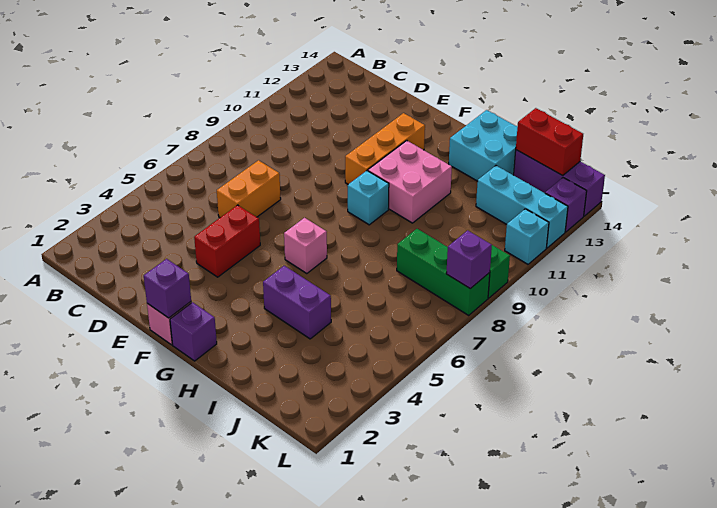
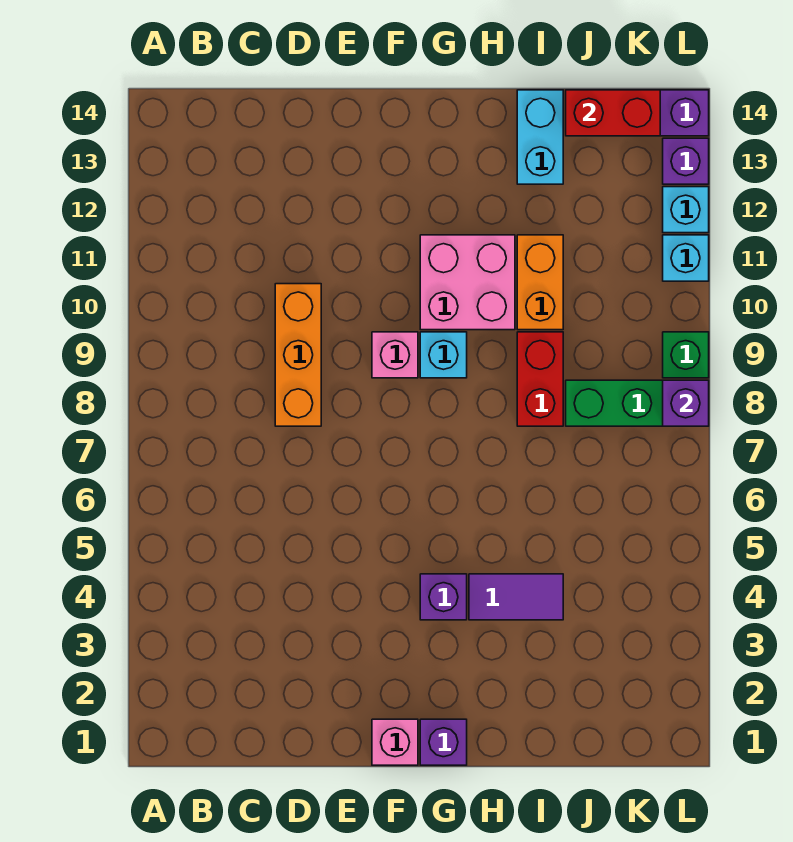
orange brick D6:D7 level 1 -> orange brick I10:I11 level 1
red brick E4:E5 level 1 -> red brick I8:I9 level 1
purple brick F1 level 2 -> purple brick G4 level 1
orange brick F10:F12 level 1 -> orange brick D8:D10 level 1
pink brick G6 level 1 -> pink brick F9 level 1
purple brick H4:I4 level 1 -> purple tile H4:I4 level 1
cyan brick H13:I14 level 1 -> cyan brick I13:I14 level 1
cyan brick J12:L12 level 1 -> cyan brick L12 level 1

